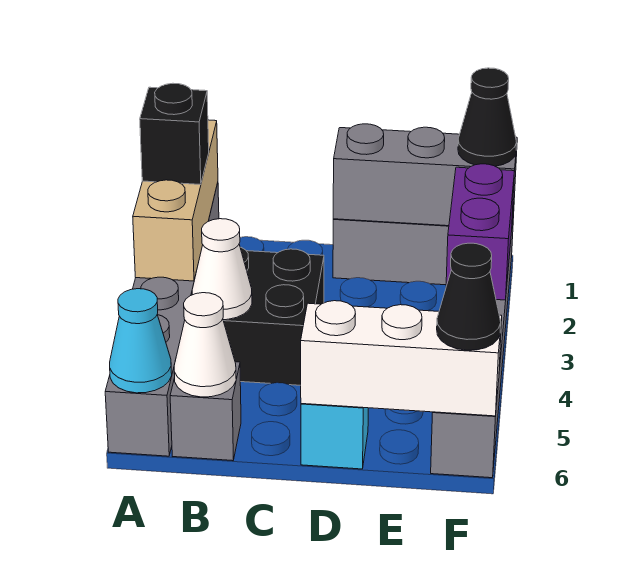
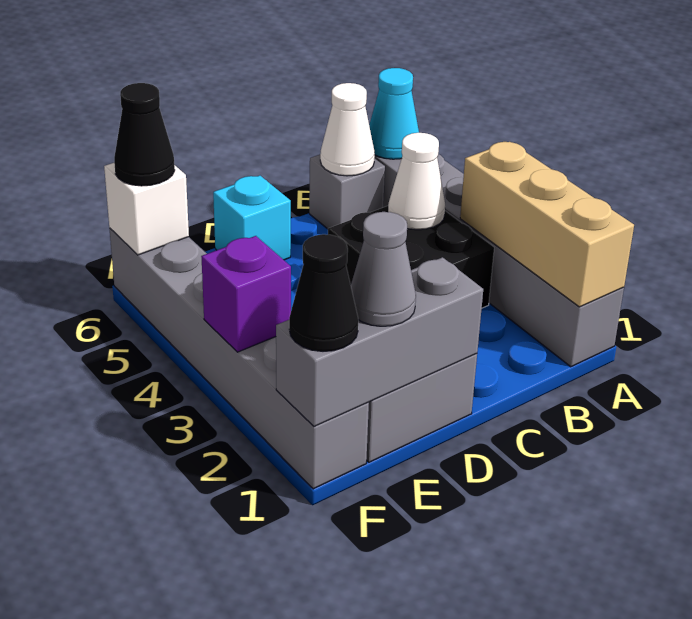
black brick A2 level 3 -> none
white brick D6:F6 level 2 -> white brick F6 level 2
none -> grey cone E1 level 3
purple brick F2:F3 level 2 -> purple brick F3 level 2

